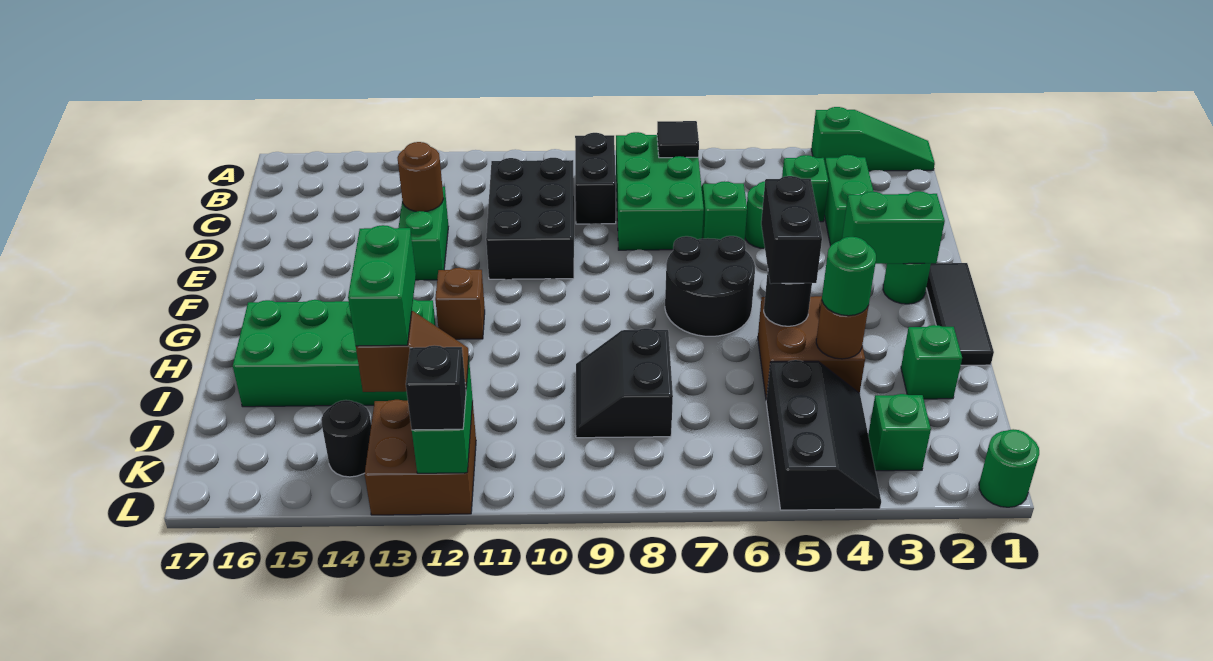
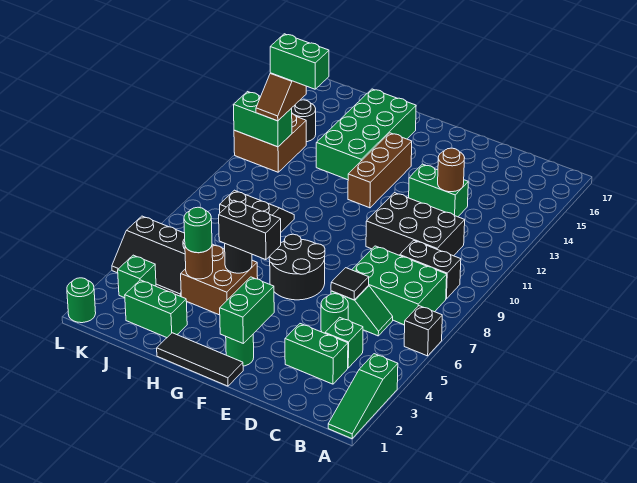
black tile B7 level 2 -> black tile D6 level 2
brown brick G12 level 1 -> brown brick G12:G14 level 1
green brick I2 level 1 -> green brick I2:J2 level 1
black brick L12 level 3 -> black brick A6 level 1

